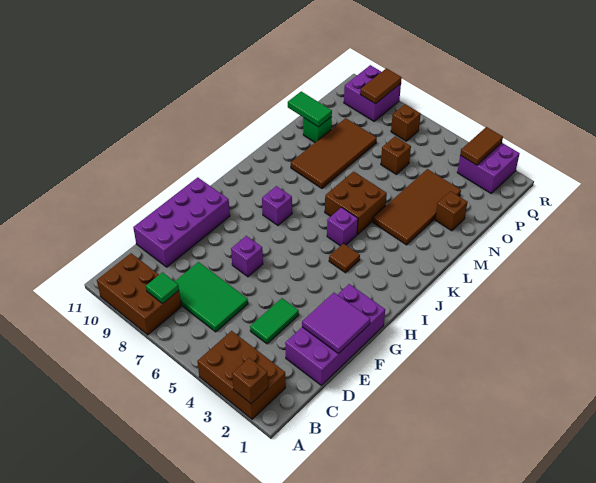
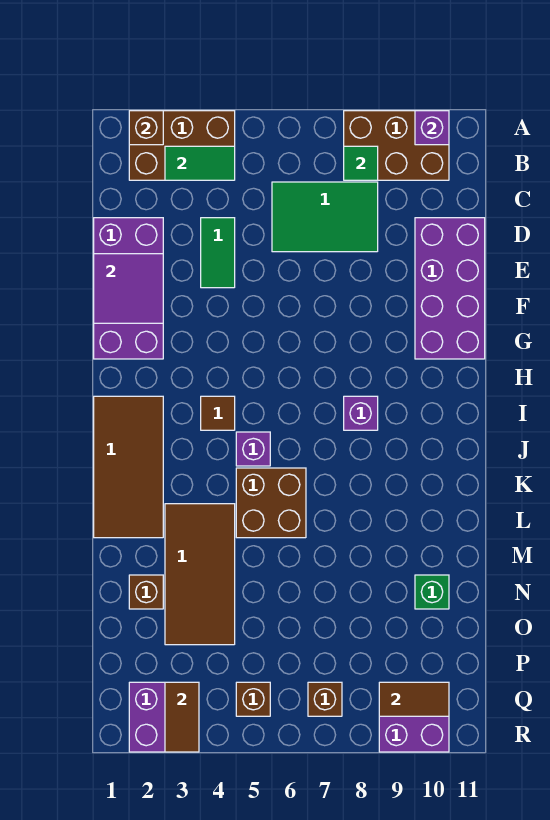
purple brick F7 level 1 -> purple brick A10 level 2
brown tile L8:O9 level 1 -> brown tile I1:L2 level 1
green tile N10:N11 level 2 -> green tile B3:B4 level 2
brown brick O6 level 1 -> brown brick Q5 level 1
brown tile Q9:R9 level 2 -> brown tile Q9:Q10 level 2

